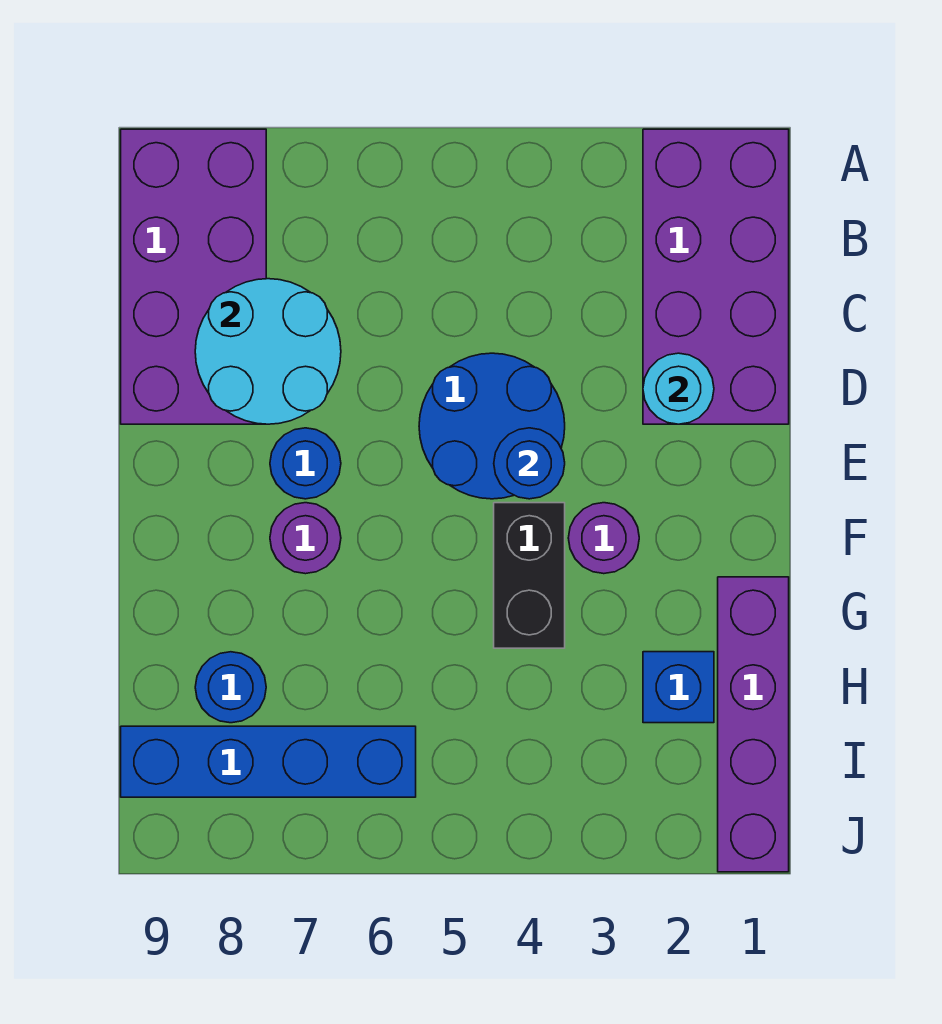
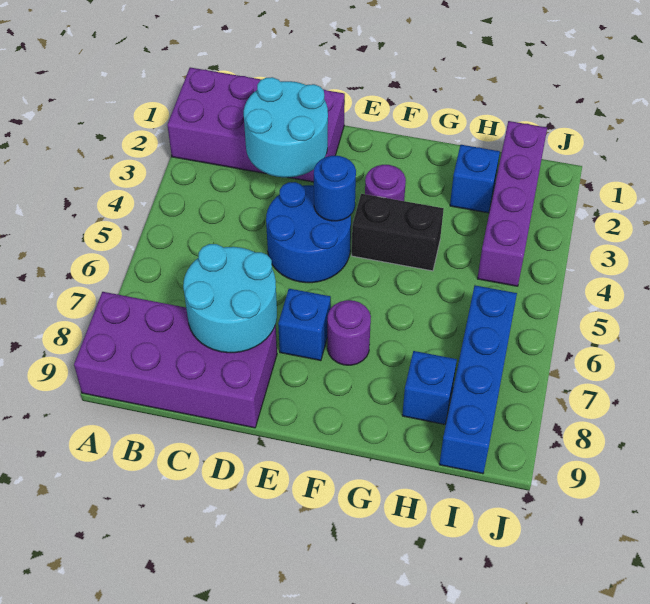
cyan round brick D2 level 2 -> cyan round brick C2:D3 level 2
blue round brick E7 level 1 -> blue brick E7 level 1
purple brick G1:J1 level 1 -> purple brick I1:I4 level 1
blue round brick H8 level 1 -> blue brick H8 level 1

